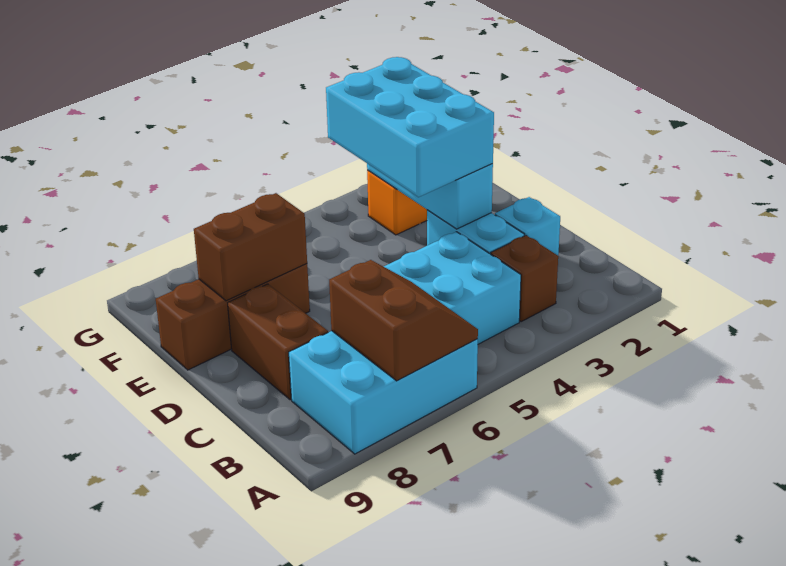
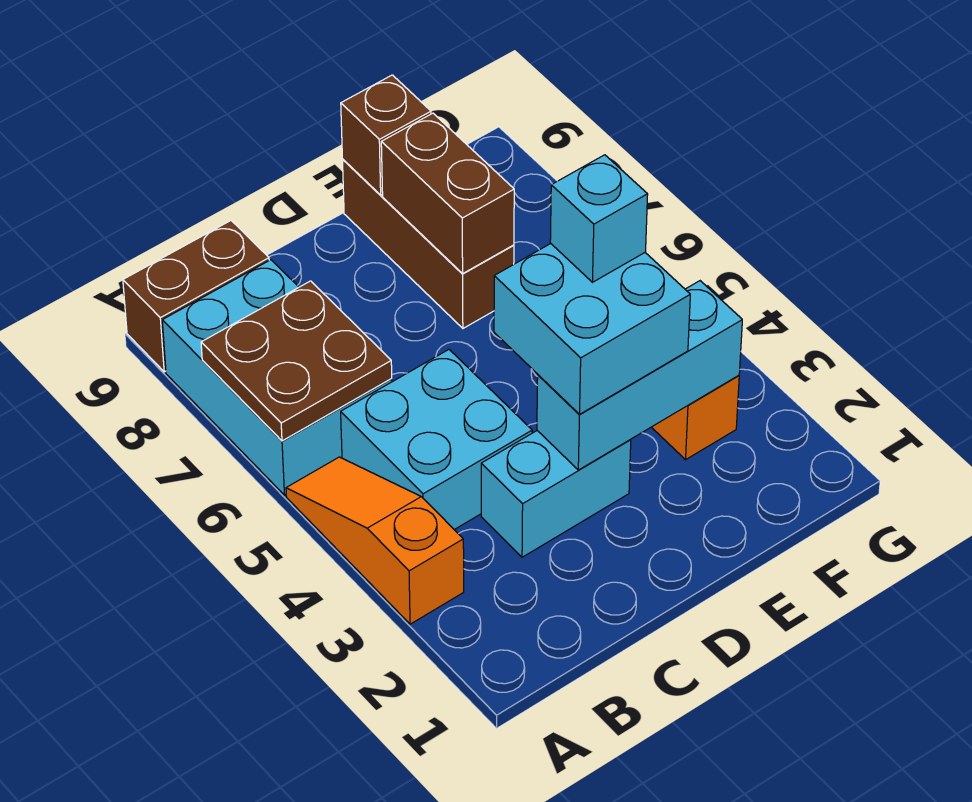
none -> orange slope A3:A5 level 1 top 3
brown slope A6:B7 level 2 top 7 -> brown plate A6:B7 level 2
brown brick B3 level 1 -> brown brick E9 level 2
cyan brick C2 level 1 -> cyan brick E4 level 4
brown brick C8:D8 level 1 -> brown brick A9:B9 level 1
cyan brick D3:F4 level 3 -> cyan brick D3:E4 level 3

